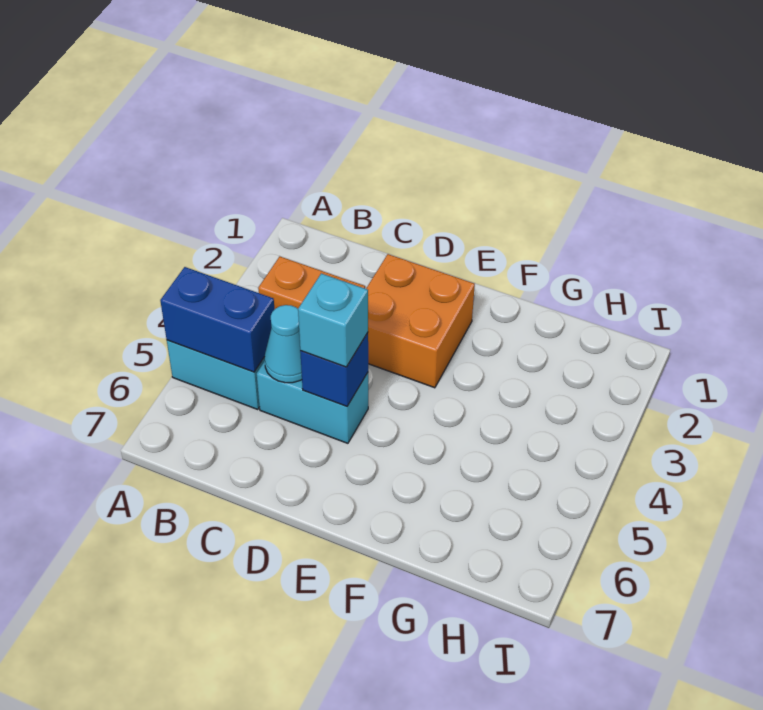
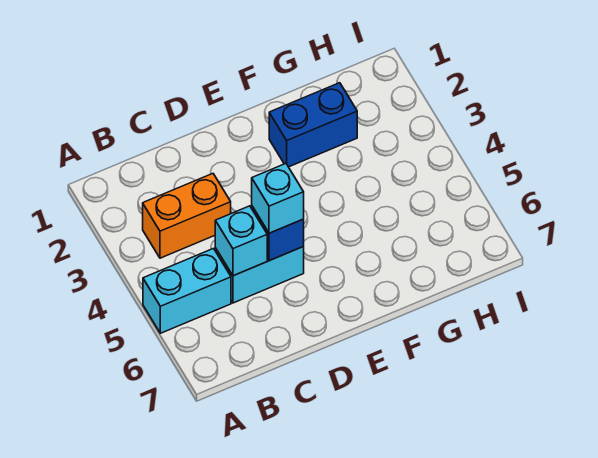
blue brick A5:B5 level 2 -> blue brick F2:G2 level 1
cyan cone C5 level 2 -> cyan brick C5 level 2
orange brick D2:E3 level 1 -> none

